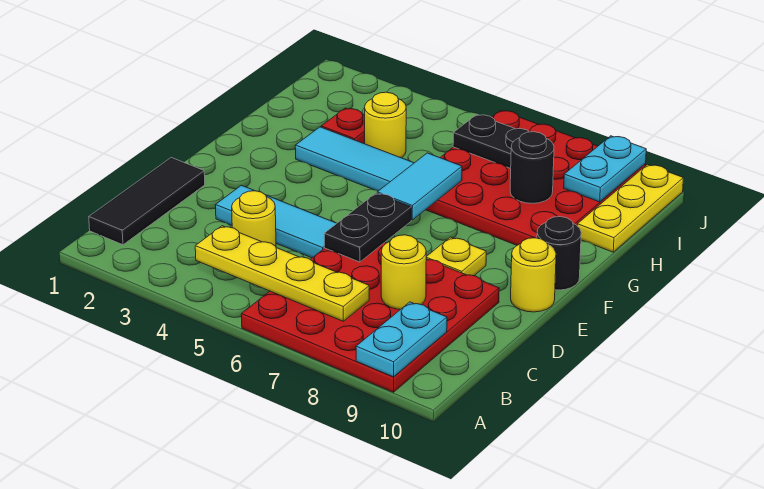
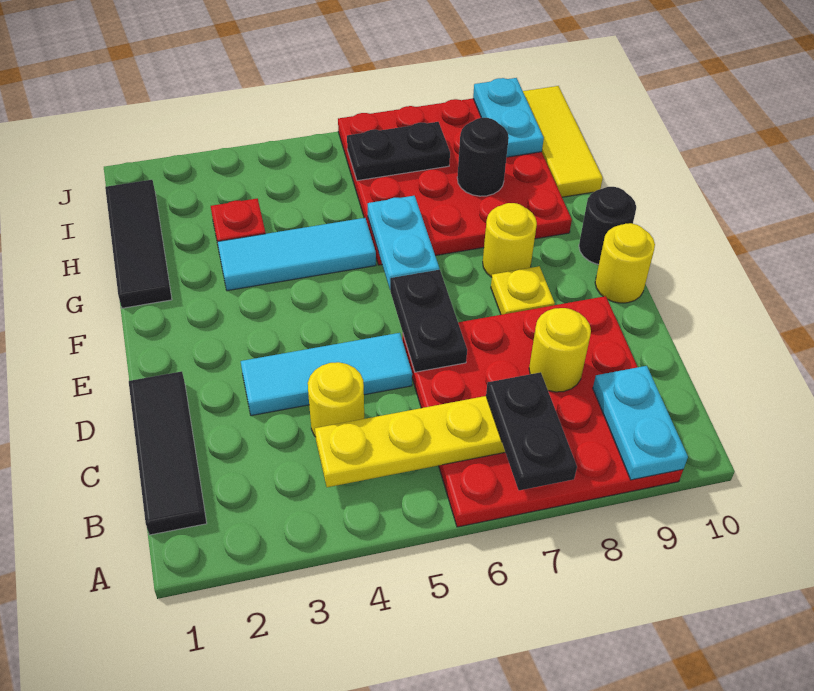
none -> black plate A7:B7 level 3
cyan tile F6:G6 level 2 -> cyan plate F6:G6 level 2
none -> black tile G1:I1 level 1
yellow round brick H4 level 1 -> yellow round brick F8 level 1
yellow plate H10:J10 level 1 -> yellow tile H10:J10 level 1

